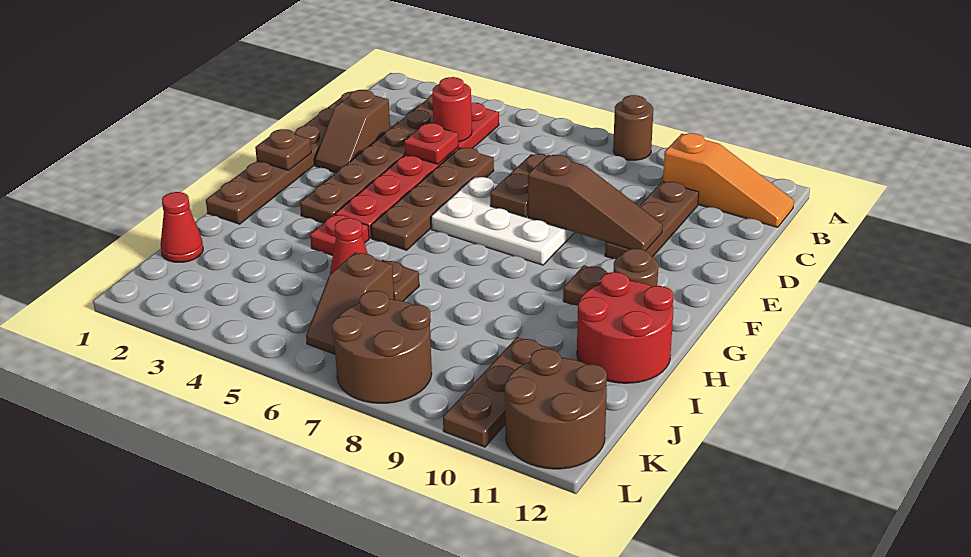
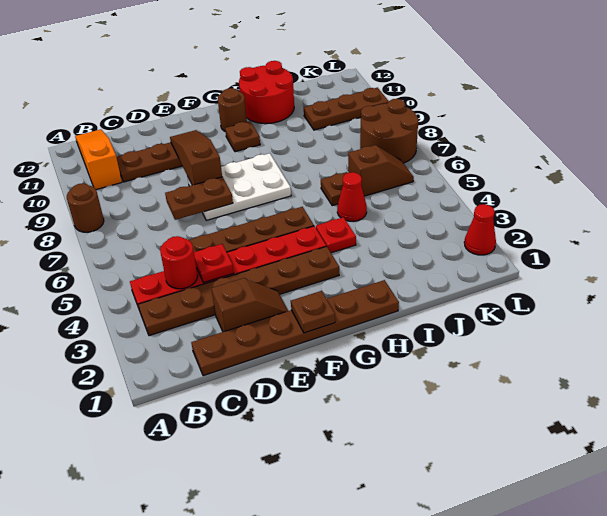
white plate E6:F8 level 1 -> white plate E7:G8 level 1
red cone J1 level 1 -> red cone L2 level 1
brown round brick K11:L12 level 1 -> none

